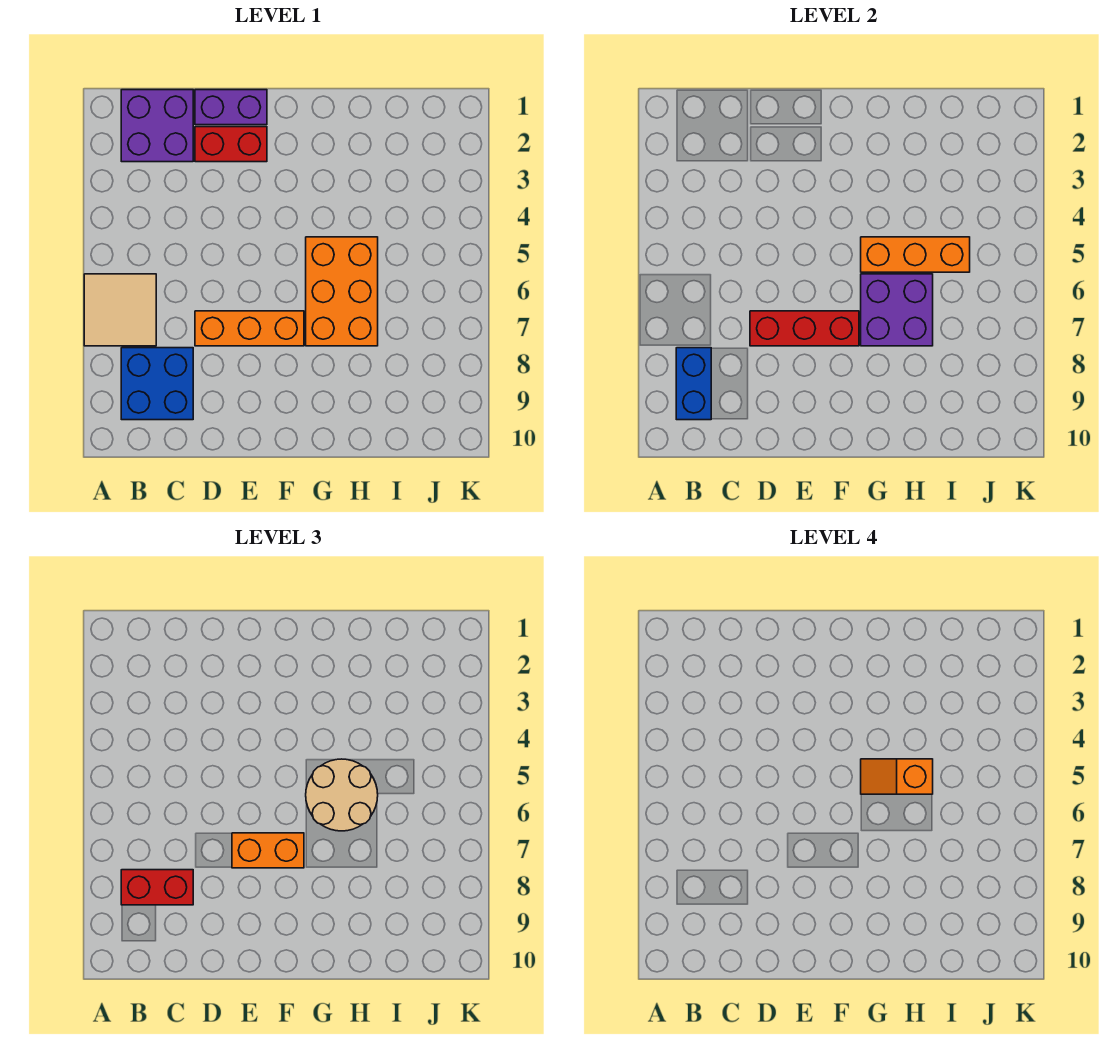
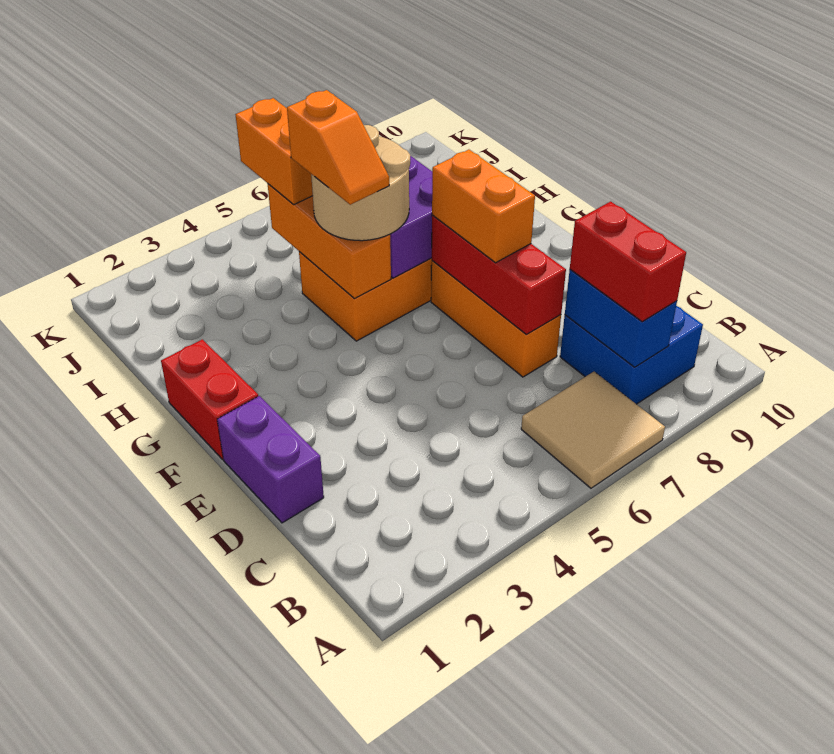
purple brick B1:C2 level 1 -> none
blue brick B8:B9 level 2 -> blue brick B8:C8 level 2
red brick D2:E2 level 1 -> red brick F1:G1 level 1
none -> orange brick I5:J5 level 3

